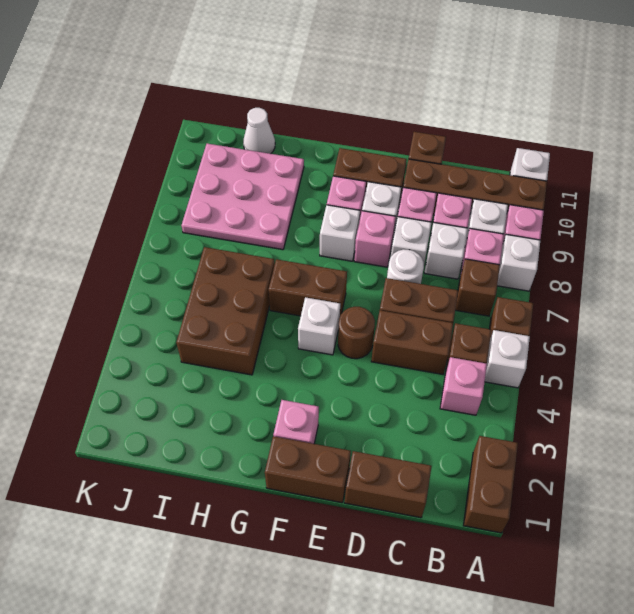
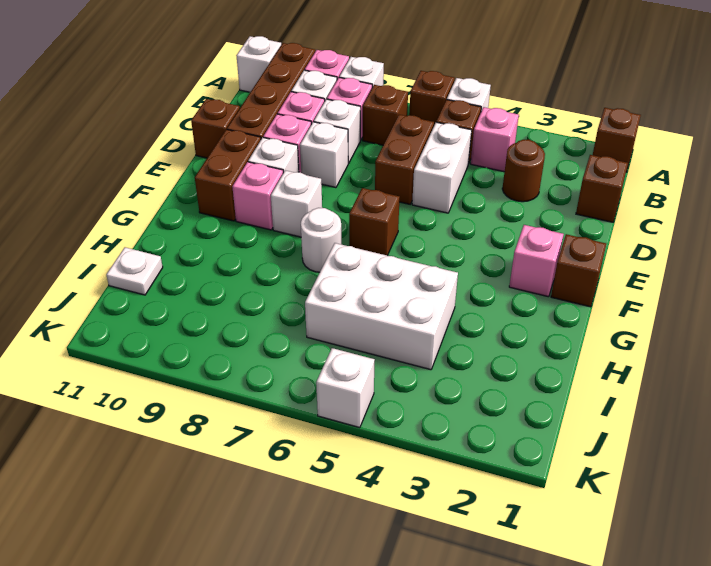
brown brick A1:A2 level 1 -> brown brick A1 level 1
brown brick C1:D1 level 1 -> brown brick C1 level 1
brown brick C5:D5 level 1 -> white brick C5:D5 level 1
white round brick D7 level 1 -> white round brick G7 level 1
brown brick E1:F1 level 1 -> brown brick F1 level 1
brown round brick E5 level 1 -> brown round brick C3 level 1
pink brick E8 level 1 -> none
white brick F5 level 1 -> white brick K5 level 1
brown brick F6:G6 level 1 -> brown brick F6 level 1
brown brick H4:I6 level 1 -> white brick H4:I6 level 1
pink plate H8:J10 level 1 -> none
white cone I11 level 1 -> white plate I11 level 1

